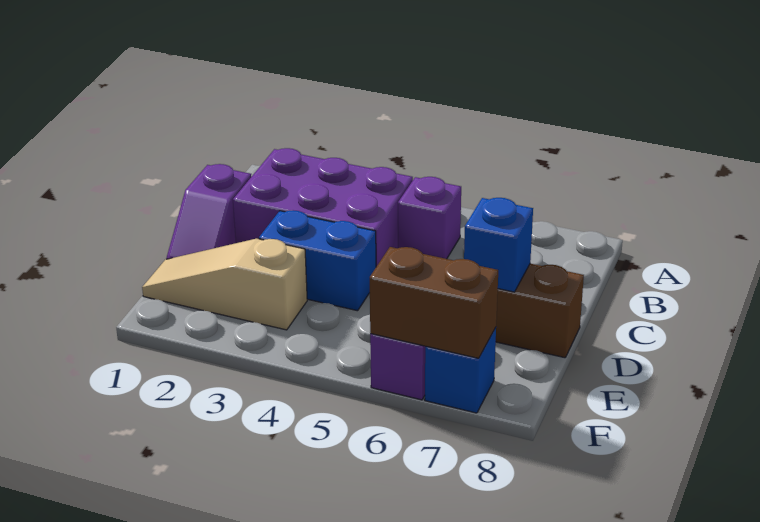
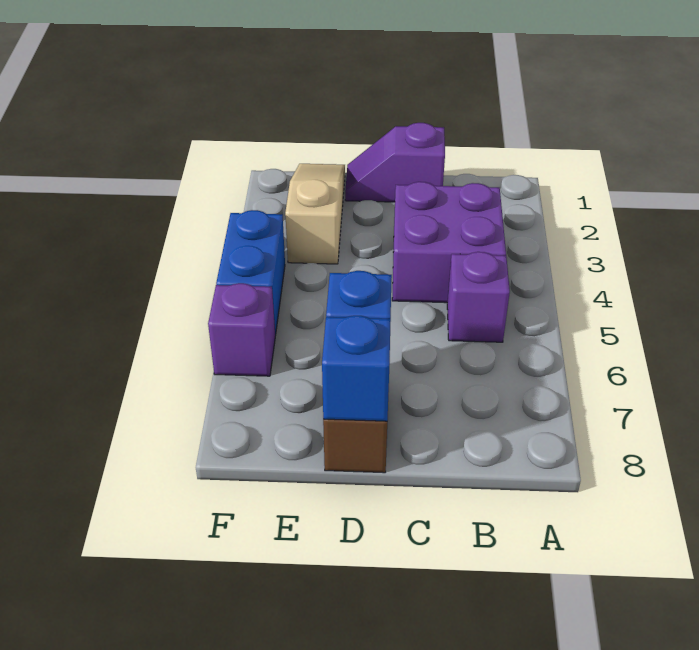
purple brick B2:C4 level 1 -> purple brick B3:C4 level 1
blue brick D3:D4 level 1 -> blue brick F4:F5 level 1
brown brick F6:F7 level 2 -> none
blue brick F7 level 1 -> blue brick D8 level 2

